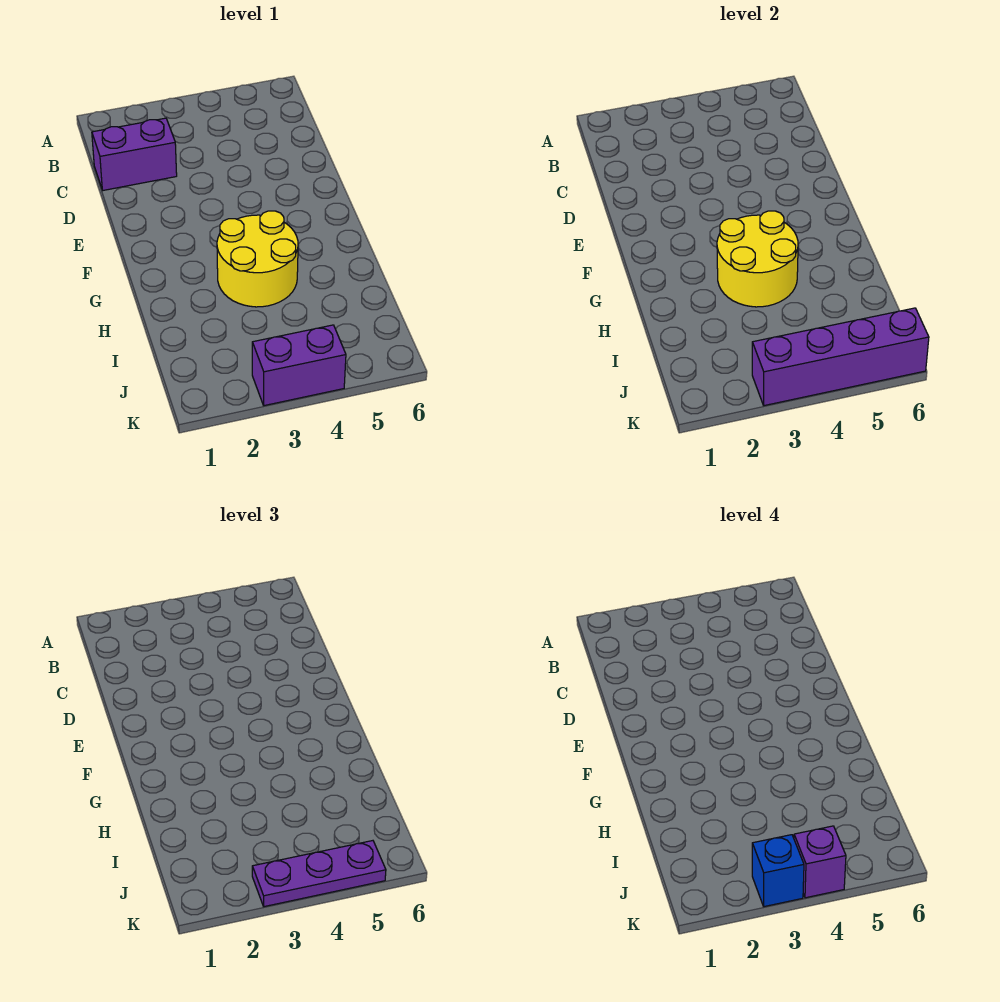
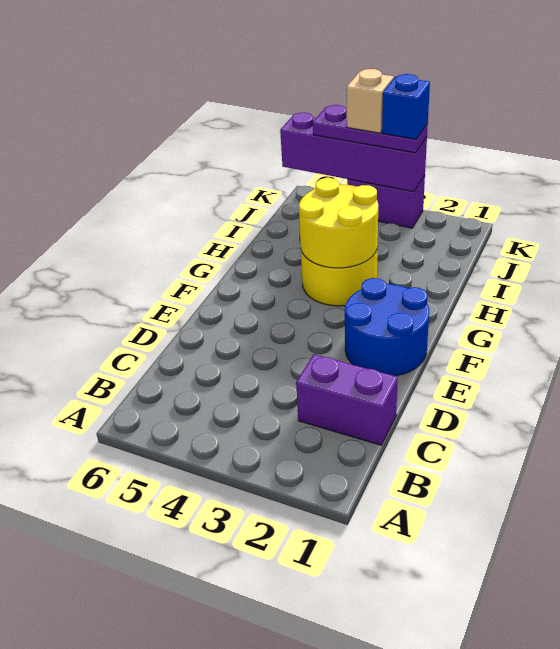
none -> blue round brick E1:F2 level 1
purple brick K4 level 4 -> tan brick K4 level 4

